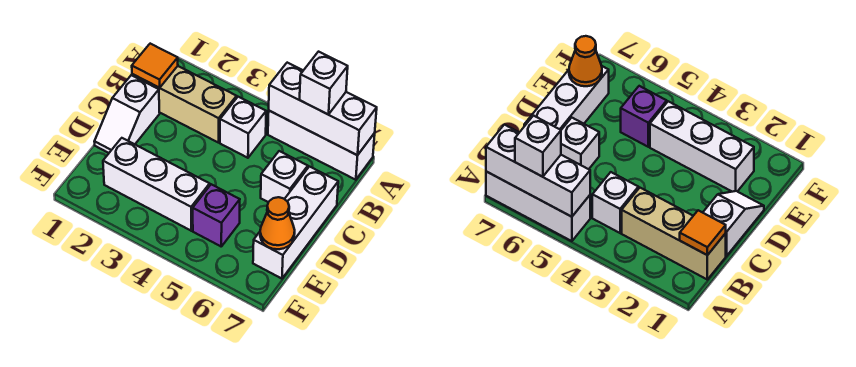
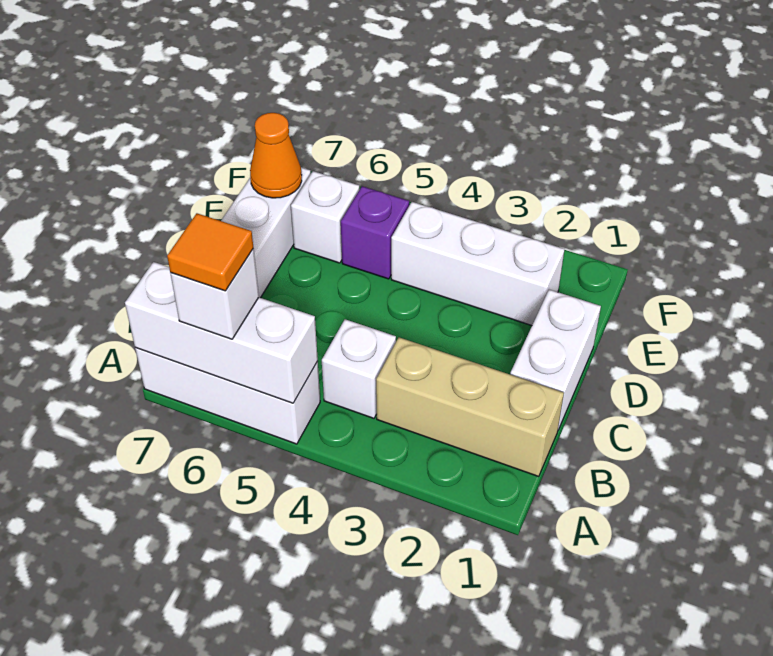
orange tile B1 level 2 -> orange tile A6 level 4
white slope C1:D1 level 1 top C -> white brick C1:D1 level 1
white brick C6 level 1 -> white brick E6 level 1

